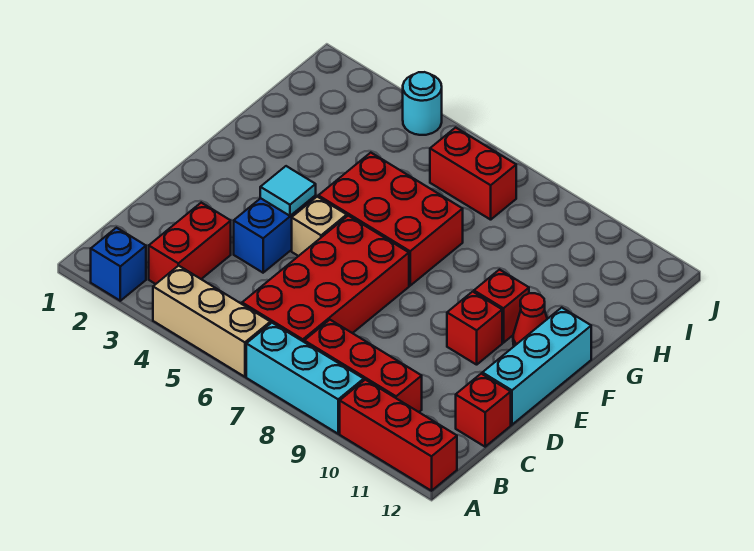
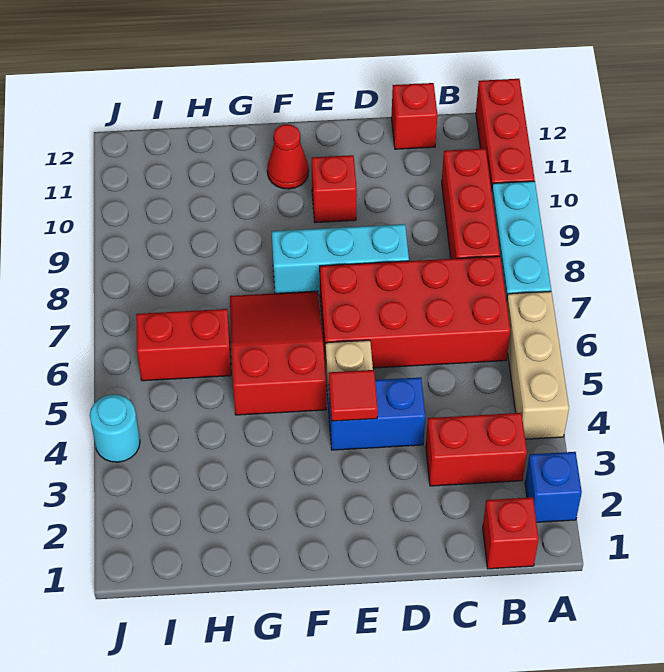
cyan brick D12:F12 level 1 -> cyan brick D8:F8 level 1
cyan tile E4 level 2 -> red tile E4 level 2
red brick F5:G7 level 1 -> red slope F5:G7 level 1 top 5
red brick F10 level 1 -> red brick B1 level 1
red brick I6:I7 level 1 -> red brick H6:I6 level 1

